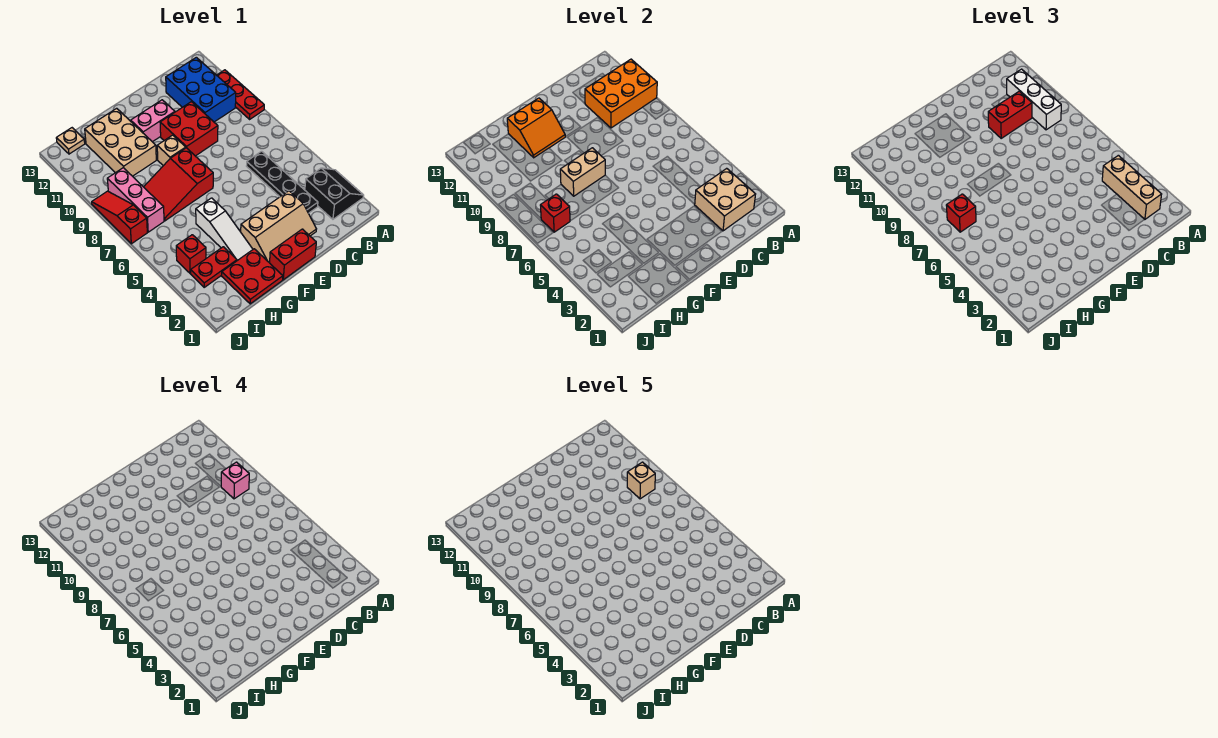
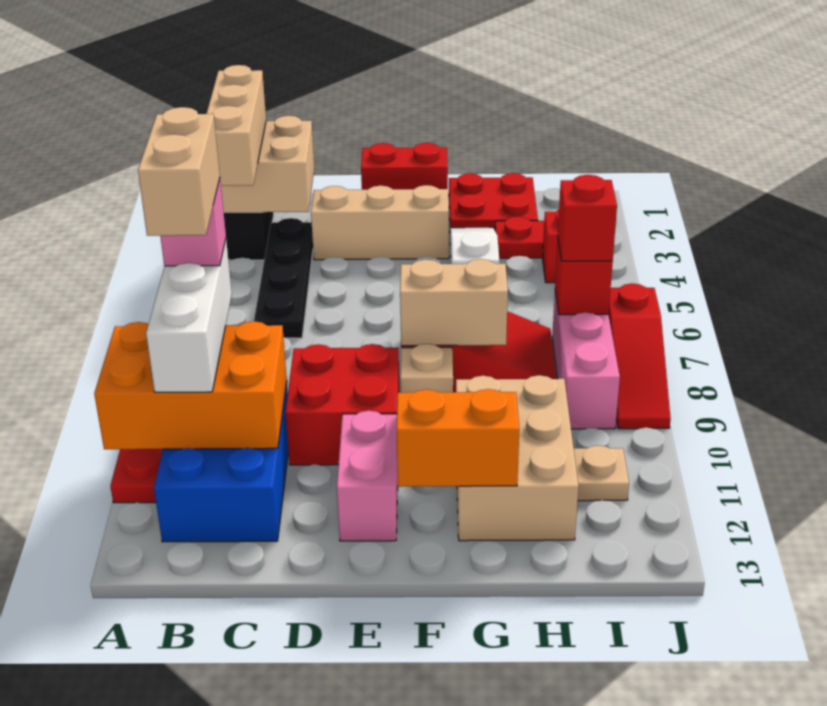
tan brick B9 level 5 -> tan brick B9:B10 level 5
red brick C10:D10 level 3 -> none
pink brick E11:F11 level 1 -> pink brick E11:E12 level 1
tan plate I13 level 1 -> tan plate I11 level 1

